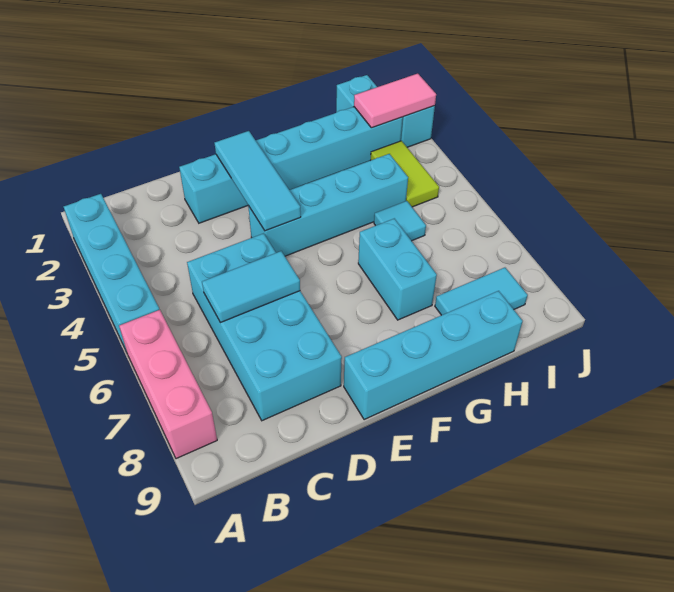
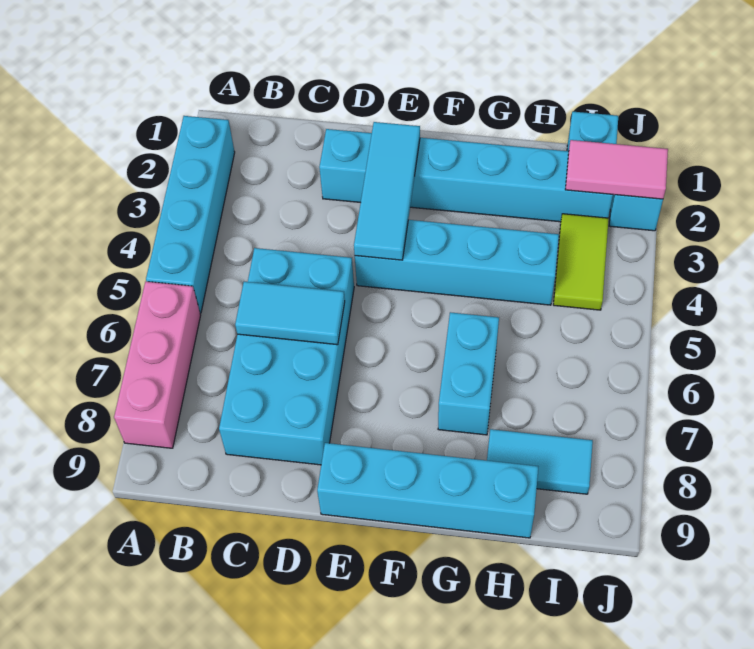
cyan tile H5 level 1 -> none

